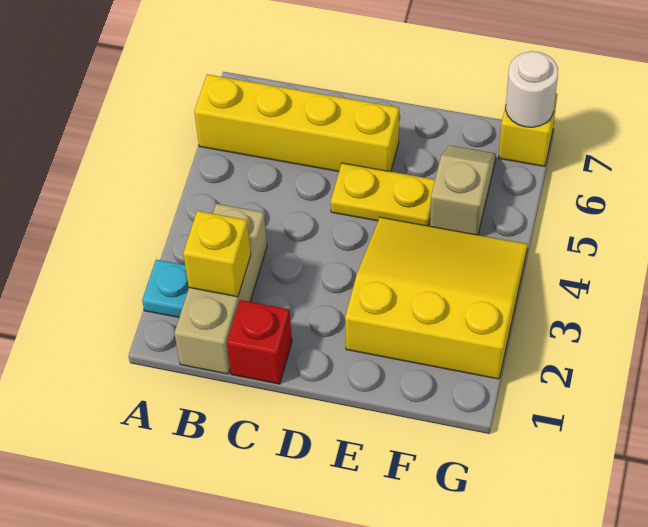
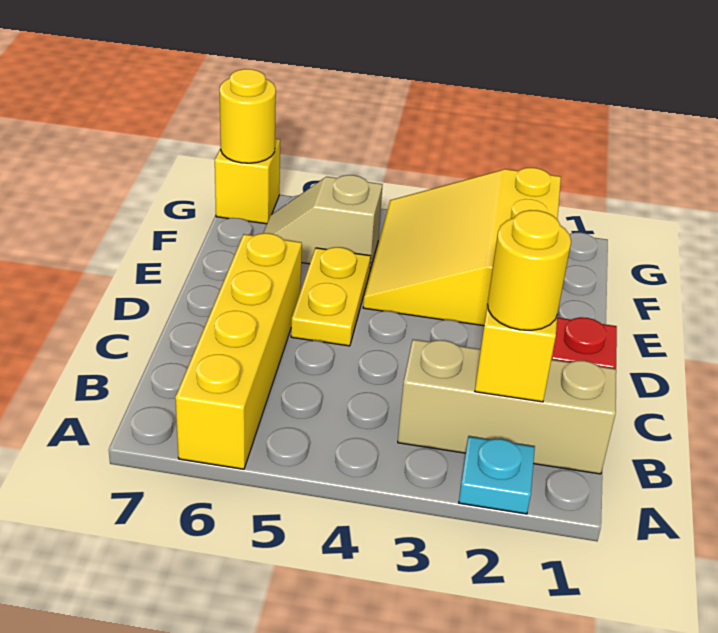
none -> yellow round brick B2 level 3
white round brick G7 level 2 -> yellow round brick G7 level 2

